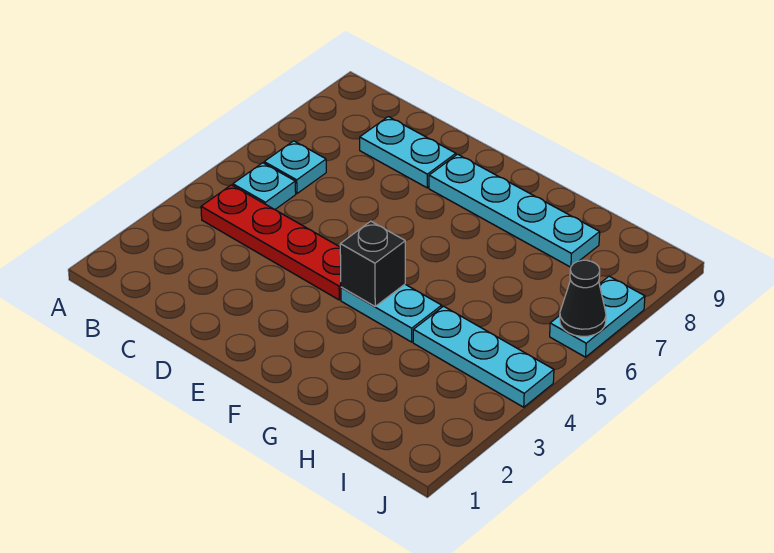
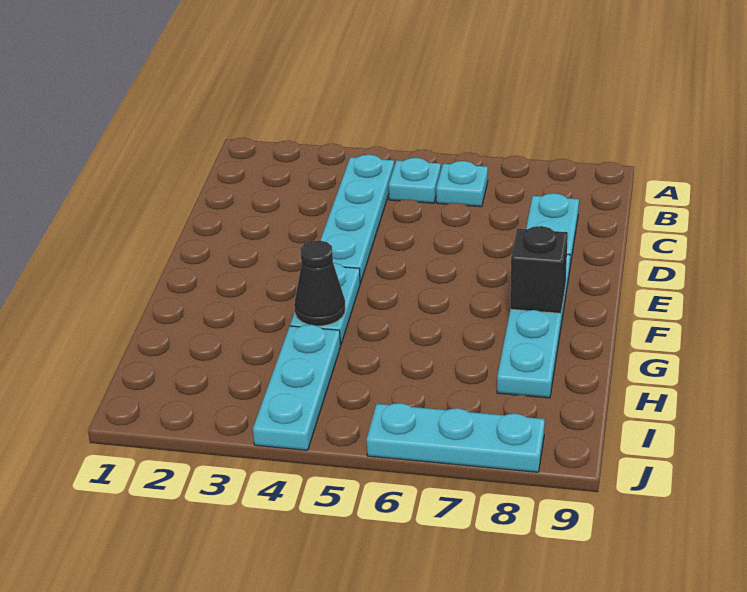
red plate B4:E4 level 1 -> cyan plate B4:E4 level 1
black brick F4 level 2 -> black brick F8 level 2
cyan plate J6:J7 level 1 -> cyan plate J6:J8 level 1
black cone J6 level 2 -> black cone G4 level 2

